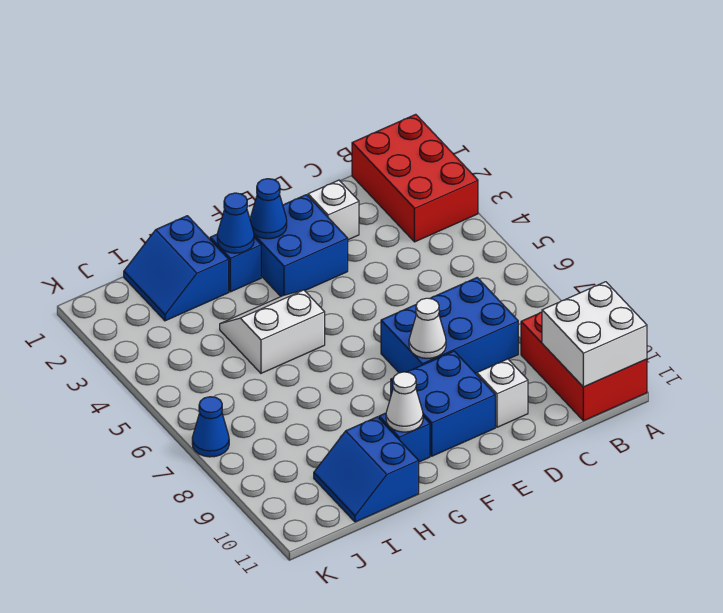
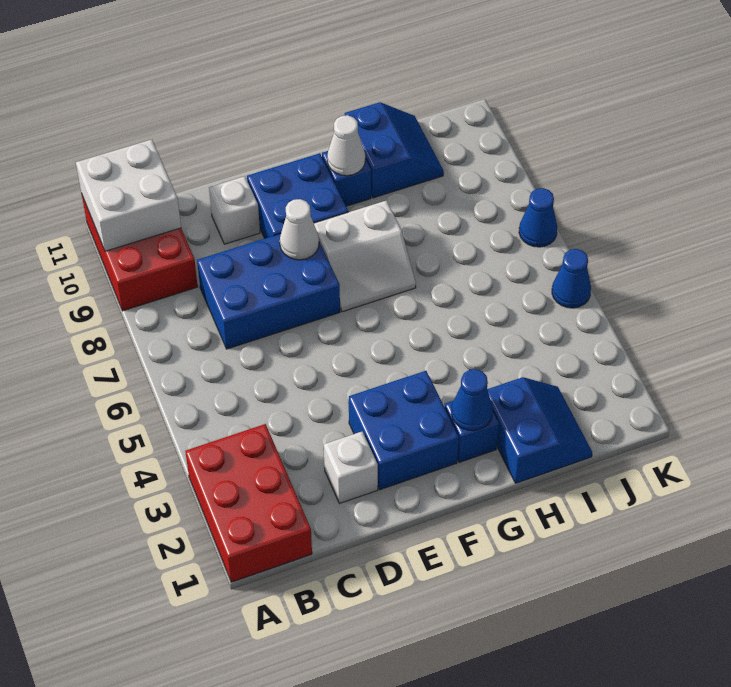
blue cone F2 level 2 -> blue cone K5 level 1
white slope G4:H5 level 1 top 5 -> white slope F7:G8 level 1 top 8

